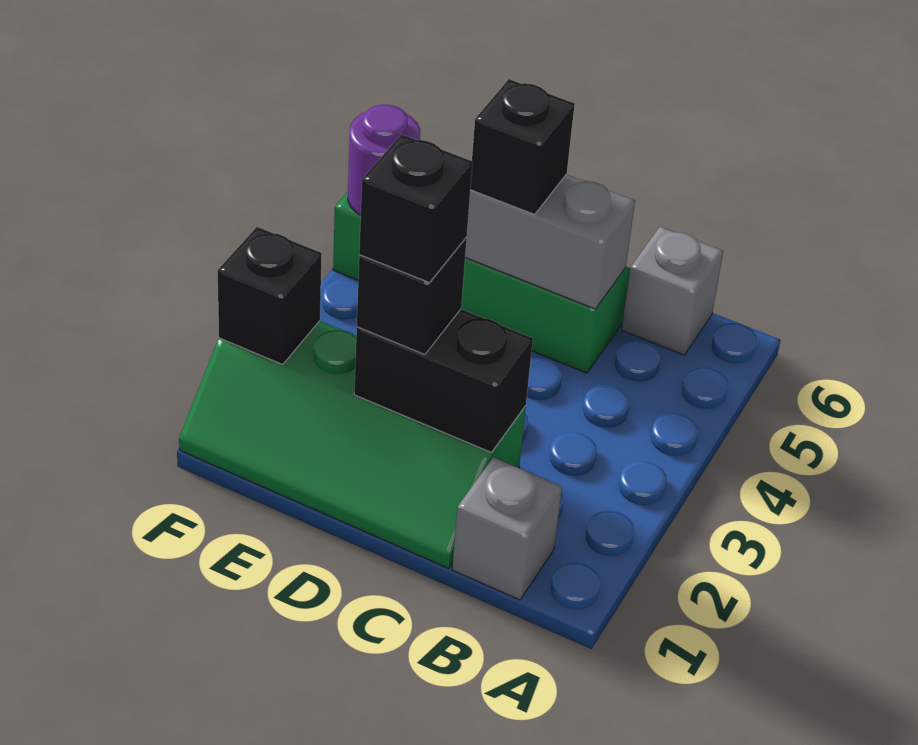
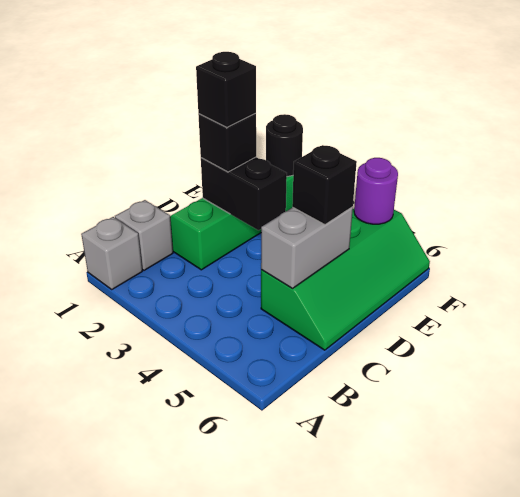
grey brick B6 level 1 -> grey brick A1 level 1
black brick C2:D2 level 2 -> black brick D2:D3 level 2
black brick F2 level 2 -> black round brick F2 level 2

